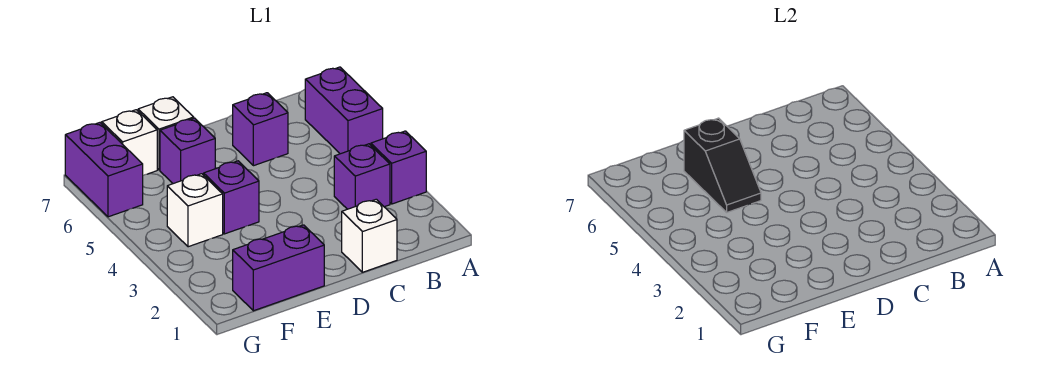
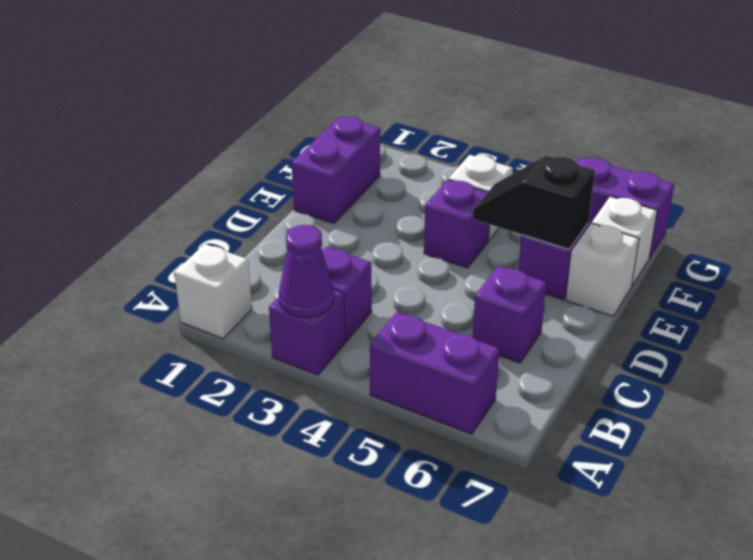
none -> purple cone A3 level 2
white brick C1 level 1 -> white brick A1 level 1

